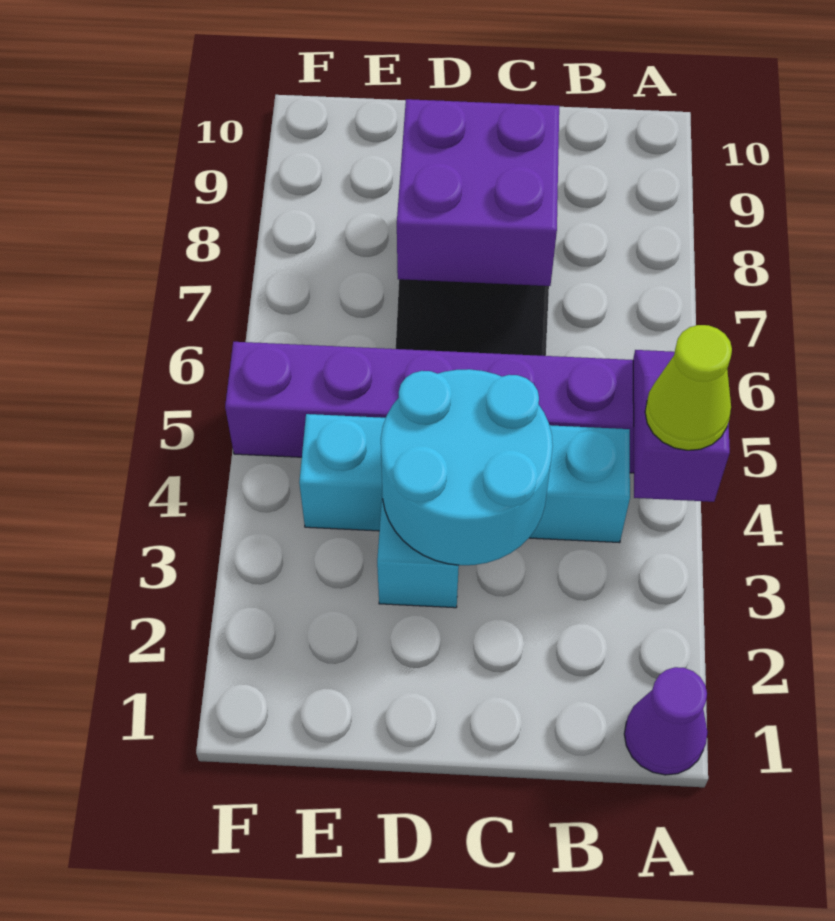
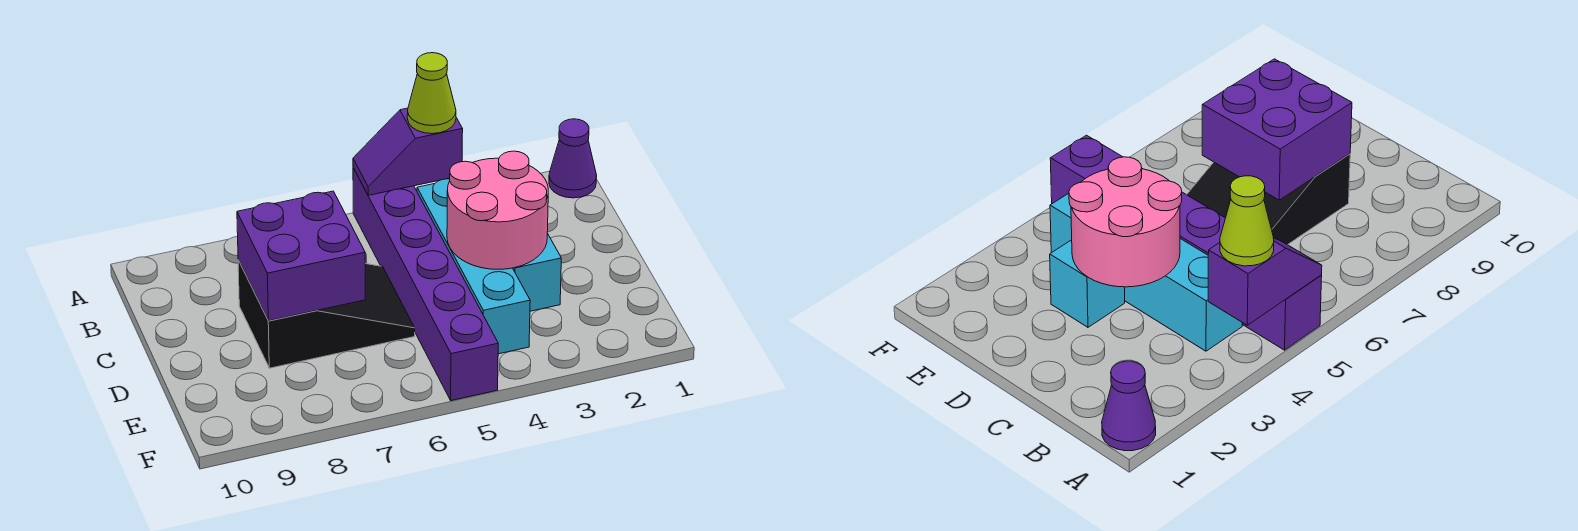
cyan round brick C3:D4 level 2 -> pink round brick C3:D4 level 2

